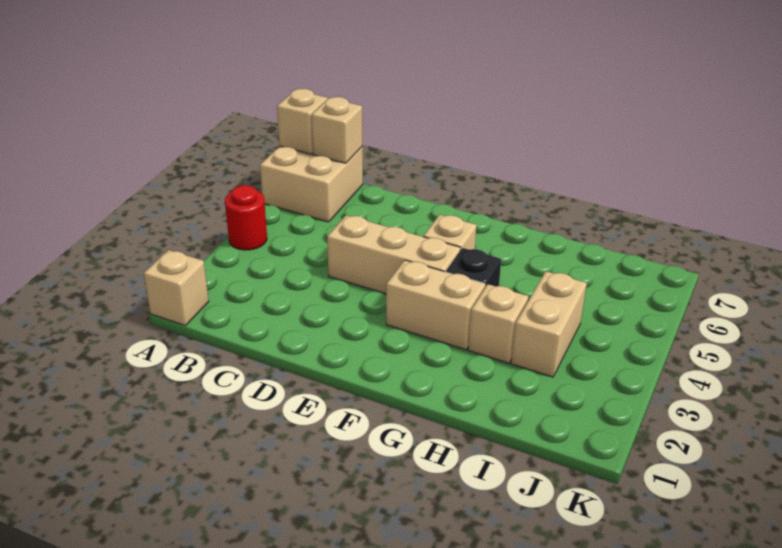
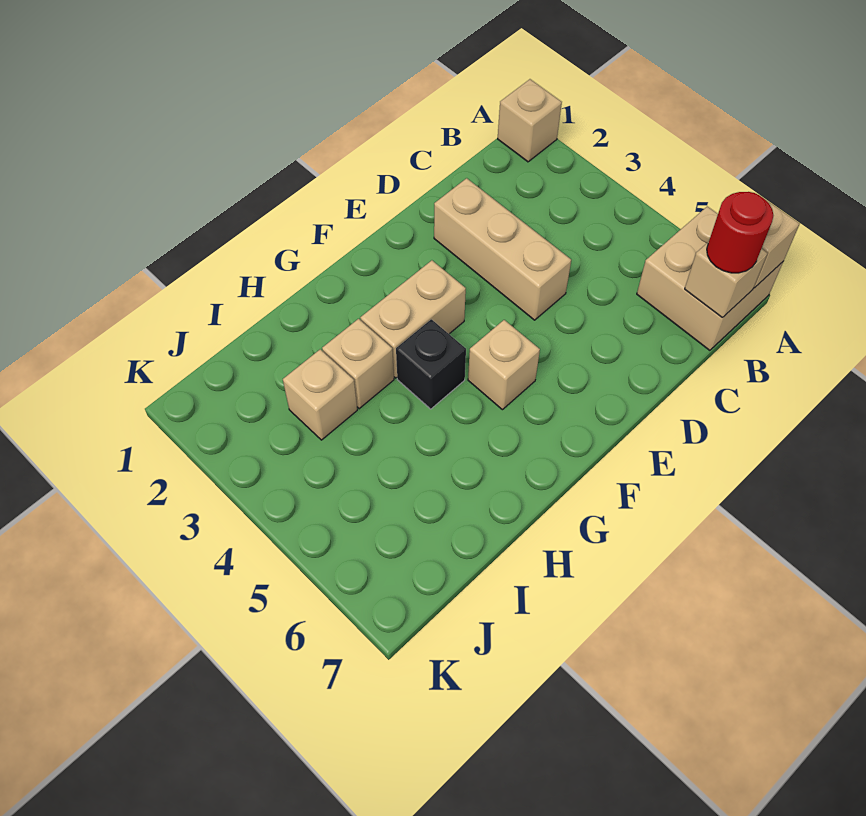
red round brick A4 level 1 -> red round brick B7 level 3
tan brick D4:F4 level 1 -> tan brick D2:D4 level 1
tan brick I3:I4 level 1 -> tan brick I3 level 1

